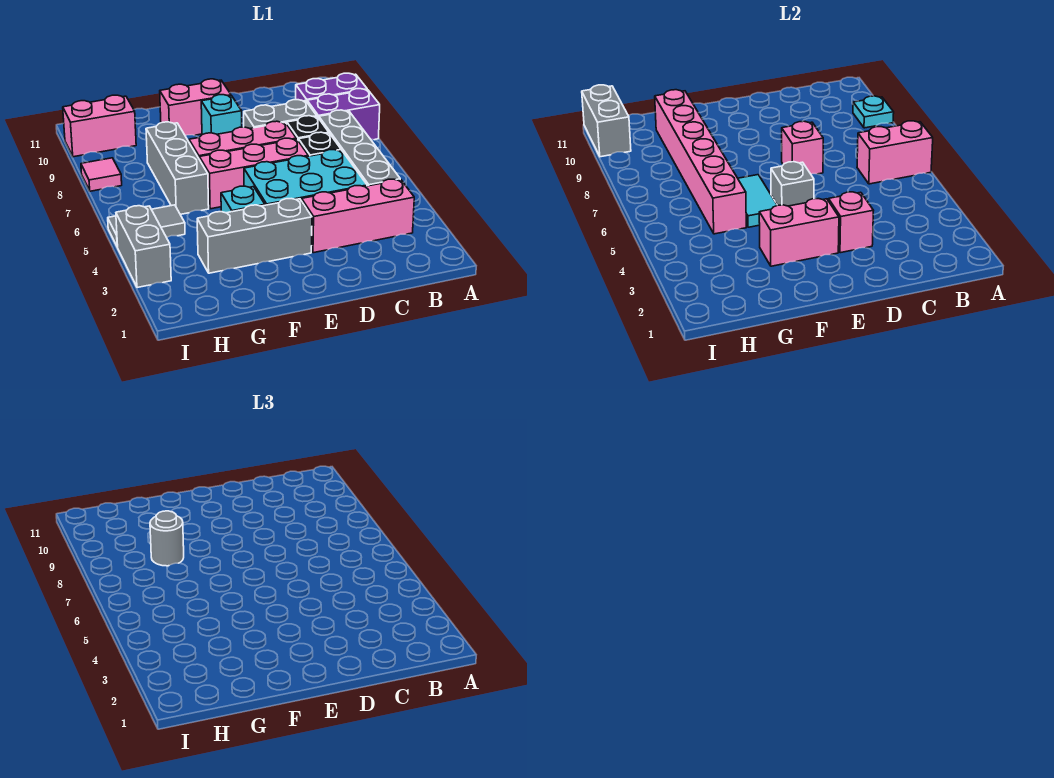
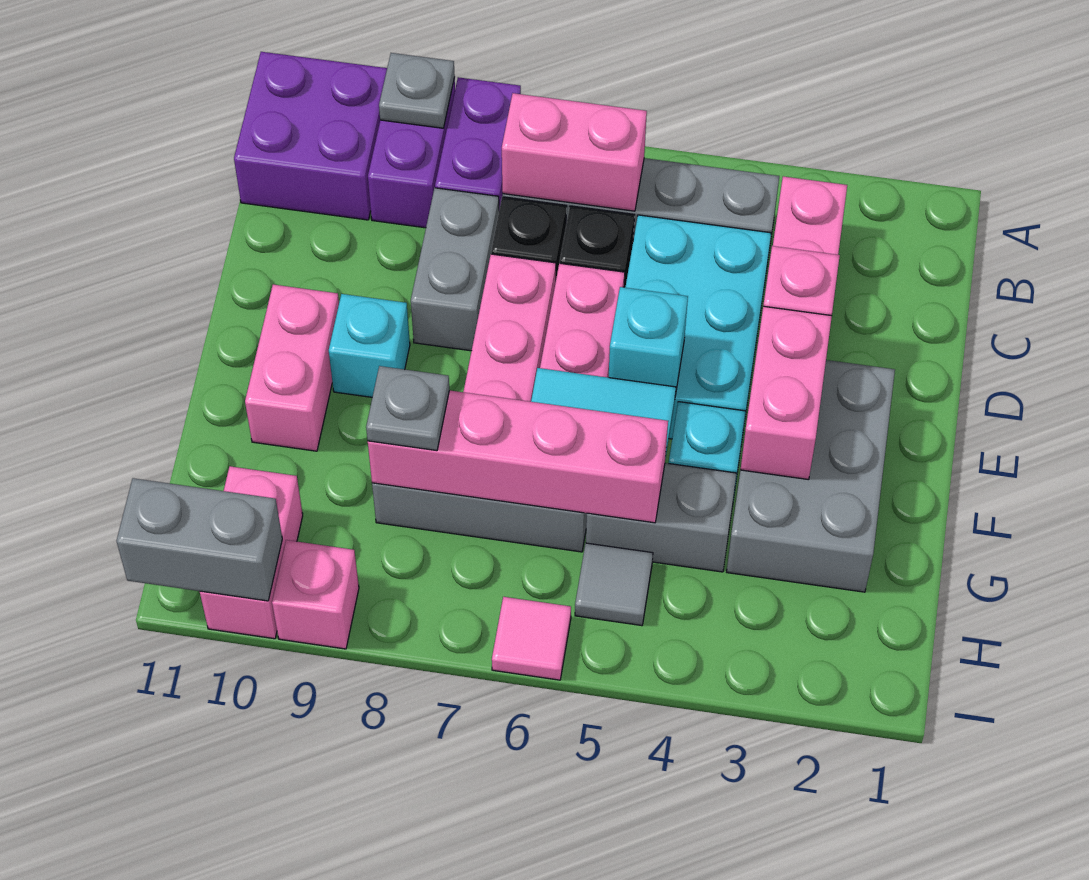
pink brick A6:B6 level 2 -> pink brick B6:B7 level 2
cyan plate A9 level 2 -> grey plate A9 level 2
none -> purple brick A10:B11 level 1
pink brick D7 level 2 -> pink brick I9 level 1
grey brick E3:G3 level 1 -> grey brick E2:G3 level 1
grey brick E5 level 2 -> cyan brick E5 level 2
pink brick G5:G10 level 2 -> pink brick G5:G8 level 2
grey round brick G8 level 3 -> grey plate G8 level 3
grey tile H5:I5 level 1 -> grey tile H5 level 1
grey brick I3:I4 level 1 -> grey brick G4:G5 level 1
pink tile I8 level 1 -> pink tile I6 level 1

